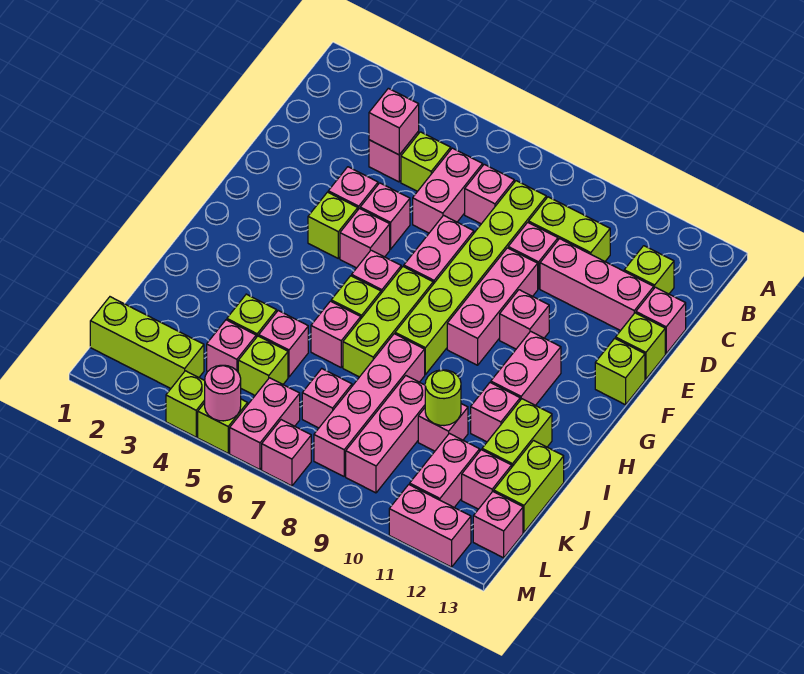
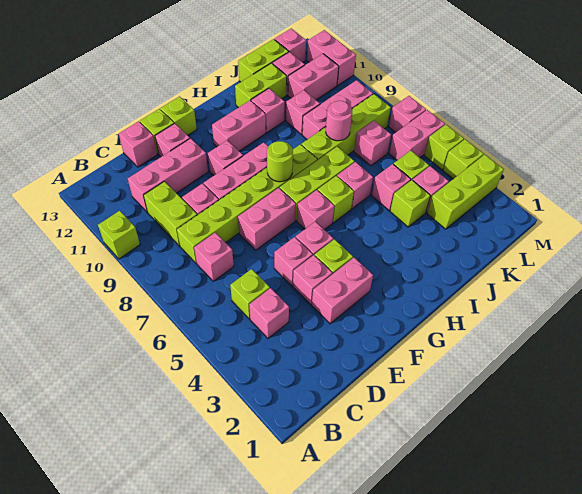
pink brick C4 level 2 -> pink brick E12 level 1
pink brick C6:D6 level 1 -> pink brick E3:F3 level 1
lime brick C12 level 1 -> lime brick A10 level 1
pink brick D10:D12 level 1 -> pink brick C11:E11 level 1
pink brick I8:L8 level 1 -> lime brick I8:L8 level 1
lime round brick J10 level 2 -> lime round brick G8 level 2
lime brick L1:L3 level 1 -> lime brick K3:M3 level 1
pink round brick M5 level 2 -> pink round brick J8 level 2

